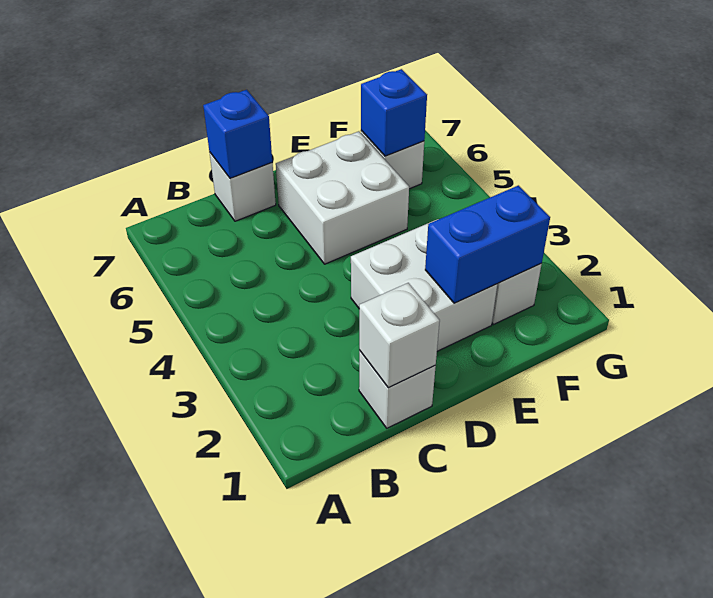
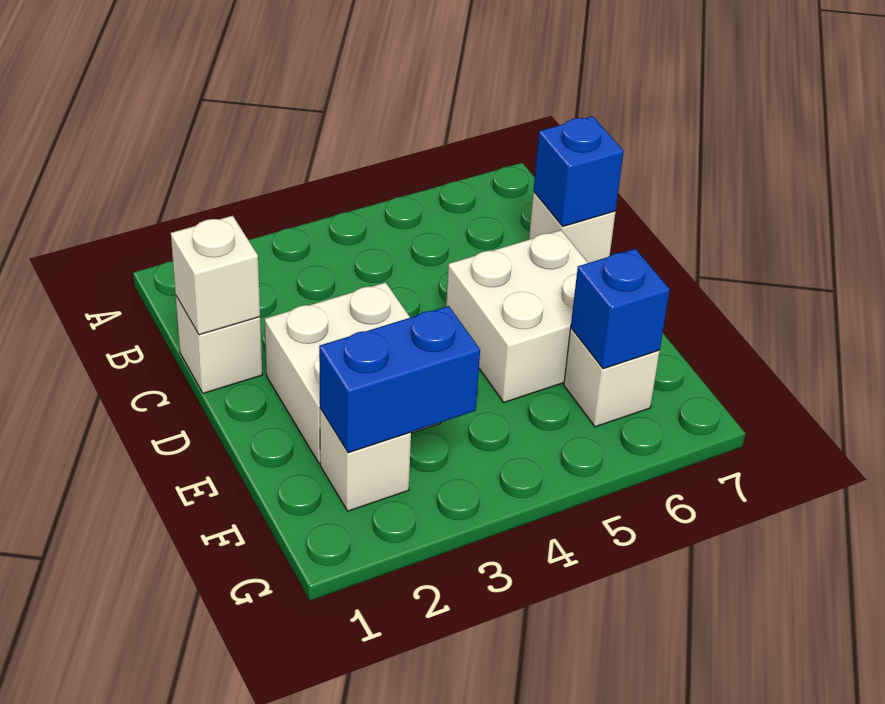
blue brick E2:F2 level 2 -> blue brick F2:F3 level 2

